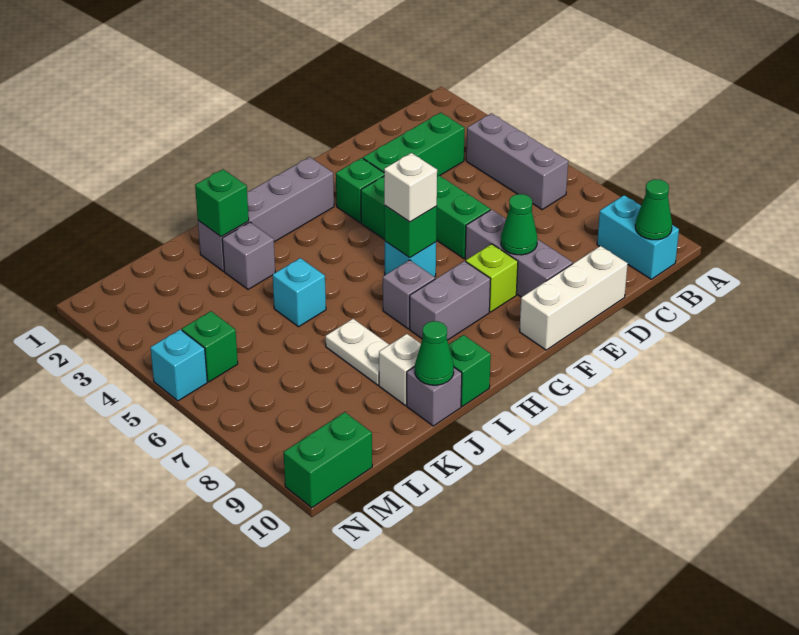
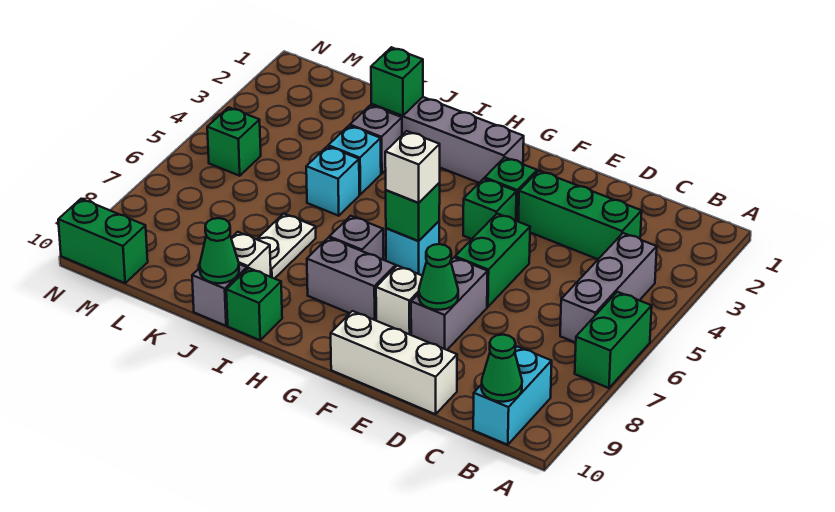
none -> green brick A6:A7 level 1
grey brick E7:E9 level 1 -> grey brick E7:E8 level 1
lime brick F8 level 1 -> white brick F8 level 1
cyan brick N5 level 1 -> cyan brick J4 level 1

